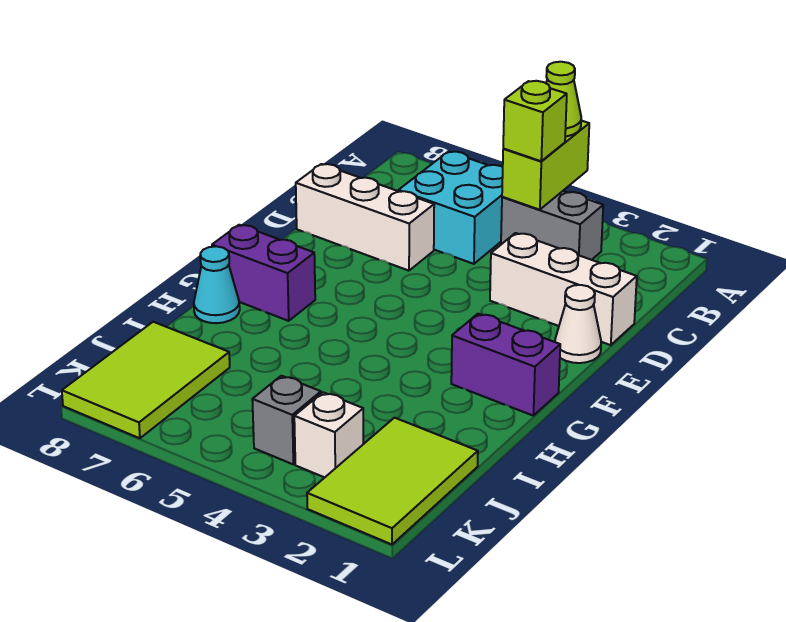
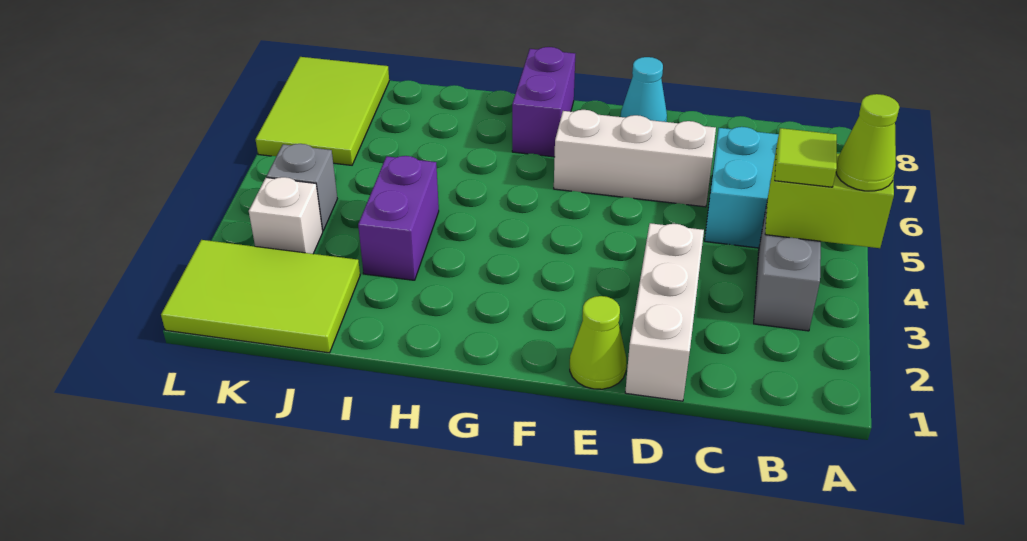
lime brick B4 level 3 -> lime tile B4 level 3
white brick D6:D8 level 1 -> white brick D6:F6 level 1
white cone E1 level 1 -> lime cone E1 level 1
purple brick G1:G2 level 1 -> purple brick I3:I4 level 1
cyan cone H8 level 1 -> cyan cone E8 level 1
lime tile J7:L8 level 1 -> lime tile K6:L8 level 1

